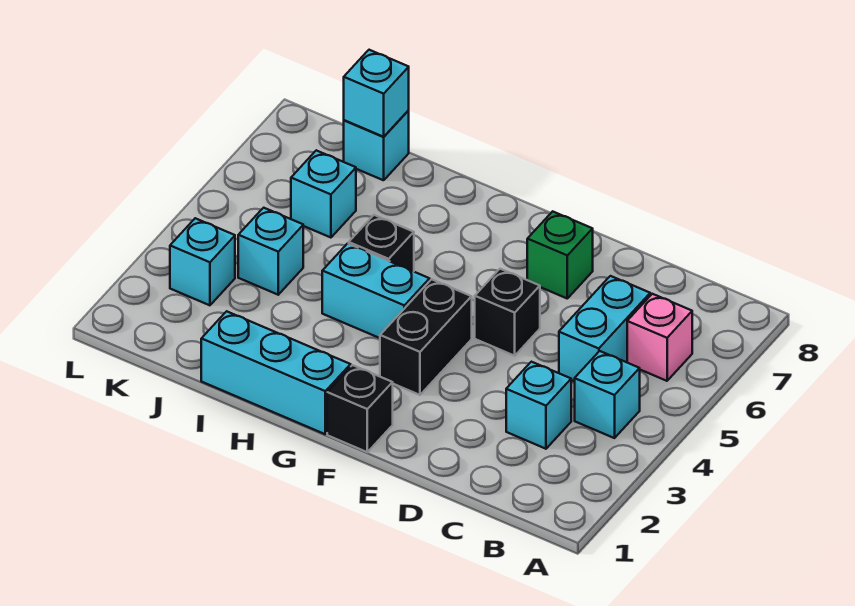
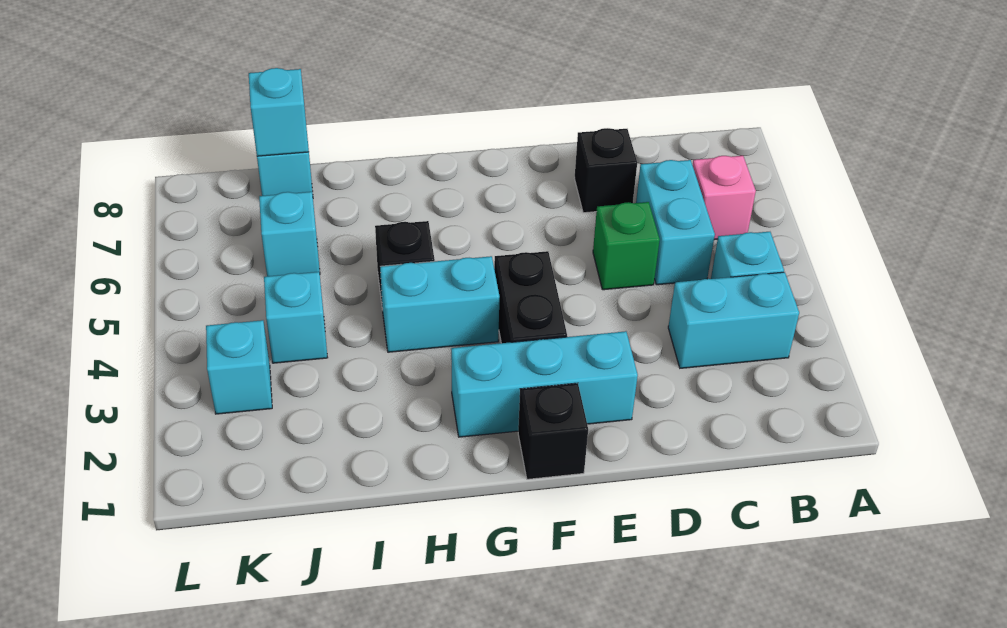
cyan brick C3 level 1 -> cyan brick B3:C3 level 1
black brick E5 level 1 -> black brick D7 level 1
green brick E7 level 1 -> green brick D5 level 1
cyan brick G1:I1 level 1 -> cyan brick E2:G2 level 1

